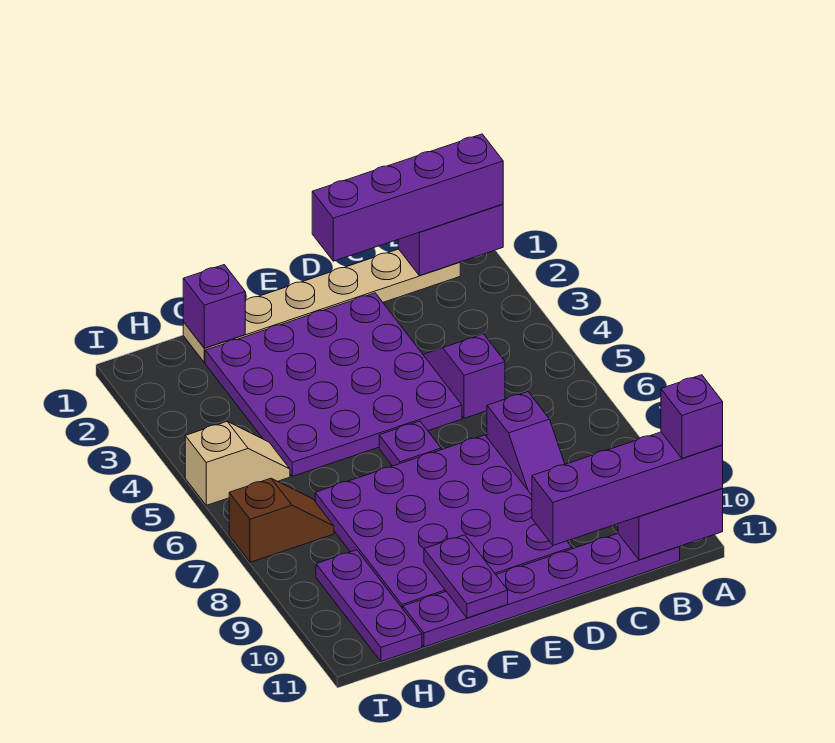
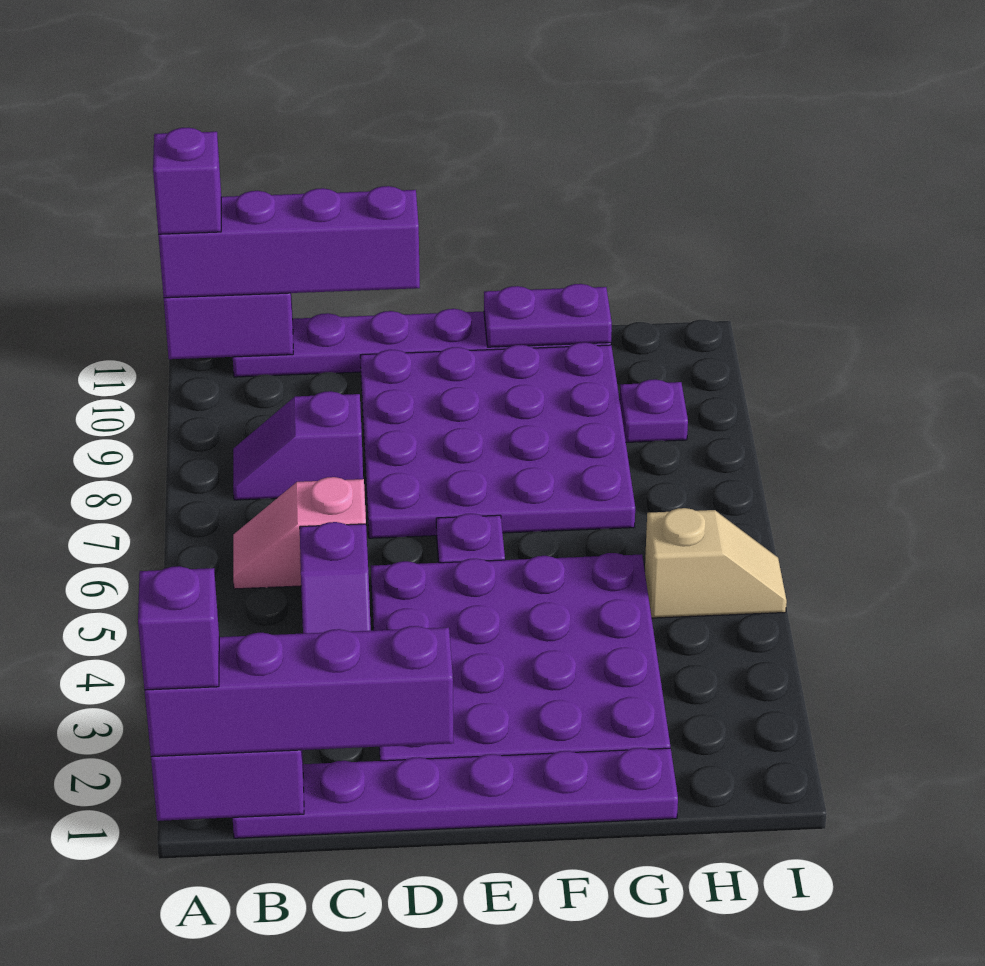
tan plate B1:G1 level 1 -> purple plate B1:G1 level 1
none -> pink slope B6:C6 level 1 top C
purple slope C7:C8 level 1 top 7 -> purple slope B8:C8 level 1 top C
purple plate F10:F11 level 2 -> purple plate F11:G11 level 2
purple brick G1 level 2 -> purple brick A1 level 4
tan slope H5:I5 level 1 top I -> tan slope H5:I5 level 1 top H
brown slope H7:I7 level 1 top I -> none
purple plate H9:H11 level 1 -> purple plate H9 level 1

